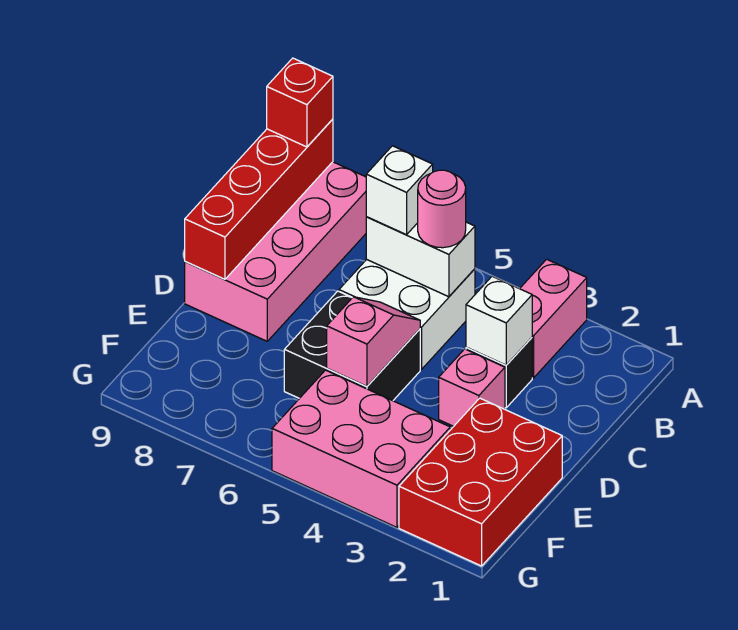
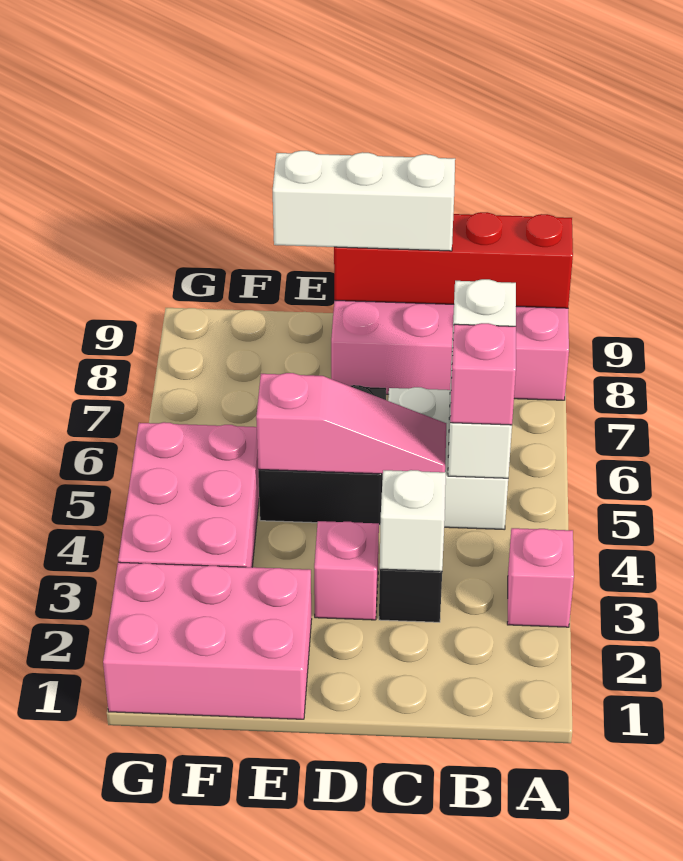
pink brick A3:B3 level 1 -> pink brick A3 level 1
red brick A9 level 3 -> none
pink round brick B5 level 3 -> pink brick B5 level 3
none -> white brick C9:E9 level 3
pink slope D5:E5 level 2 top E -> pink slope C5:E5 level 2 top E
red brick E1:G2 level 1 -> pink brick E1:G2 level 1

